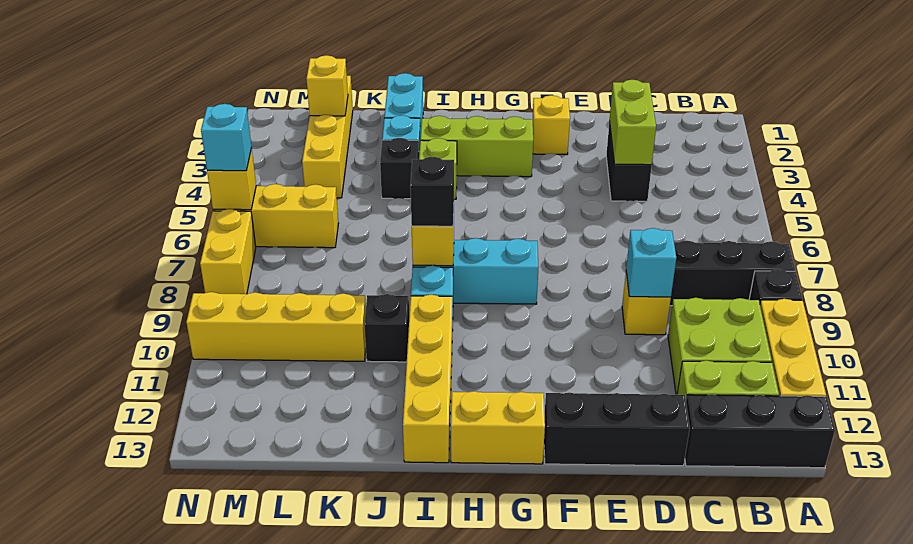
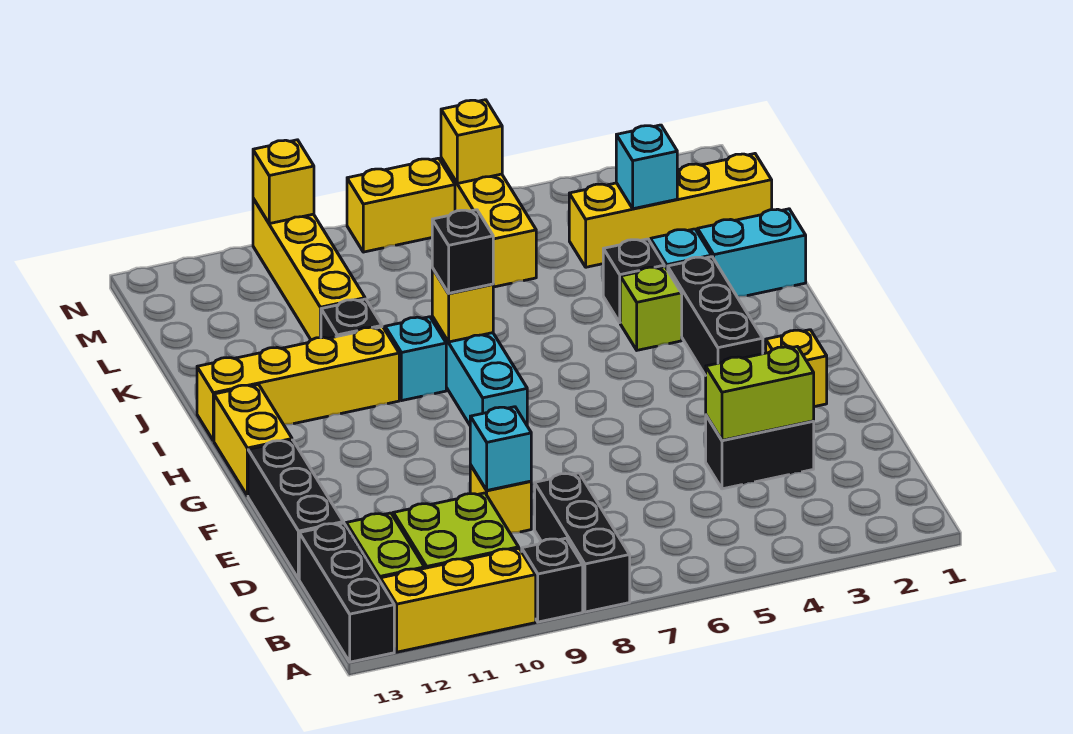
lime brick G3:I3 level 1 -> black brick G3:I3 level 1
yellow brick L2 level 2 -> yellow brick N10 level 2
cyan brick N6 level 3 -> cyan brick L3 level 2

